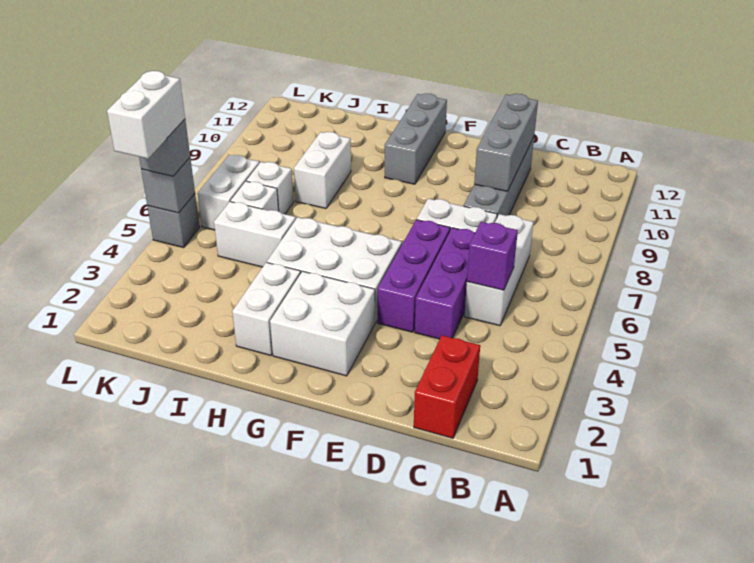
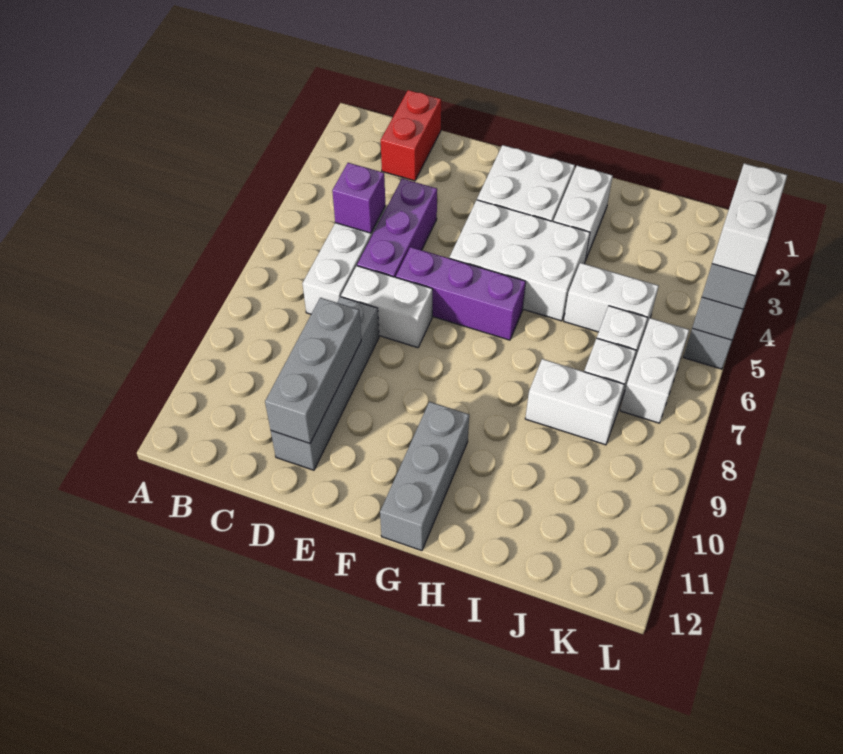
purple brick E4:E6 level 1 -> purple brick E6:G6 level 1
white brick I8:I9 level 1 -> white brick I8:J8 level 1

